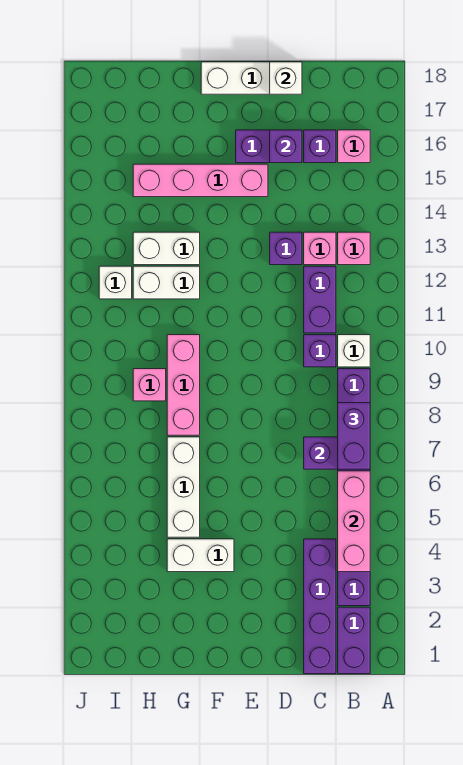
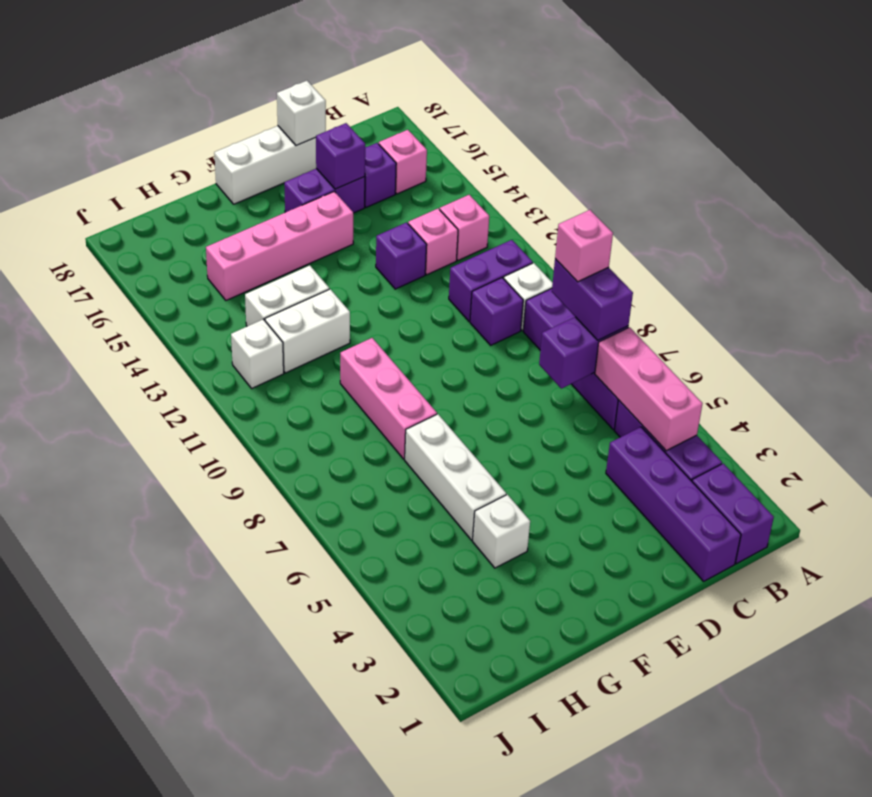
purple brick C11:C12 level 1 -> purple brick B11:C11 level 1
white brick F4:G4 level 1 -> white brick G4 level 1
pink brick H9 level 1 -> pink brick B8 level 4

